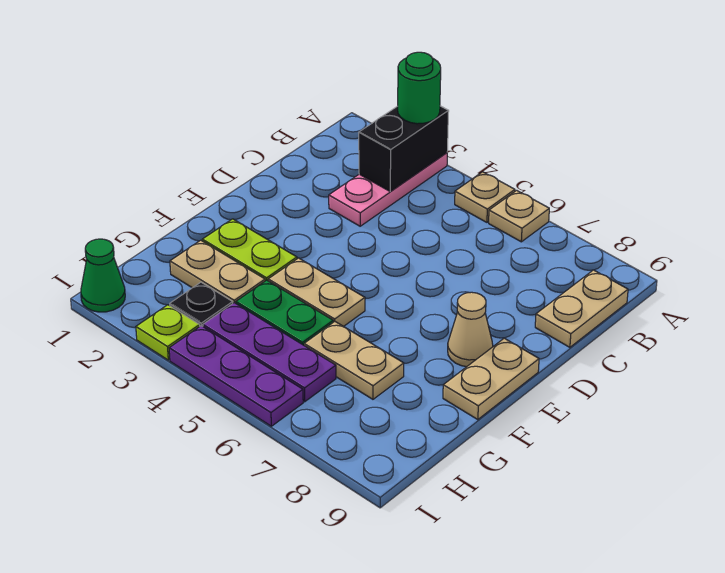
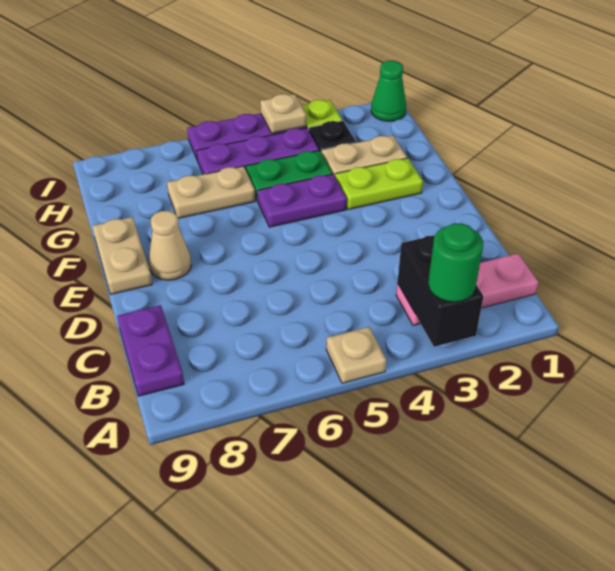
pink plate A3:C3 level 1 -> pink plate B1:B3 level 1
tan plate A6 level 1 -> tan plate I4 level 2
tan plate B9:C9 level 1 -> purple plate B9:C9 level 1
tan plate F4:F5 level 1 -> purple plate F4:F5 level 1

